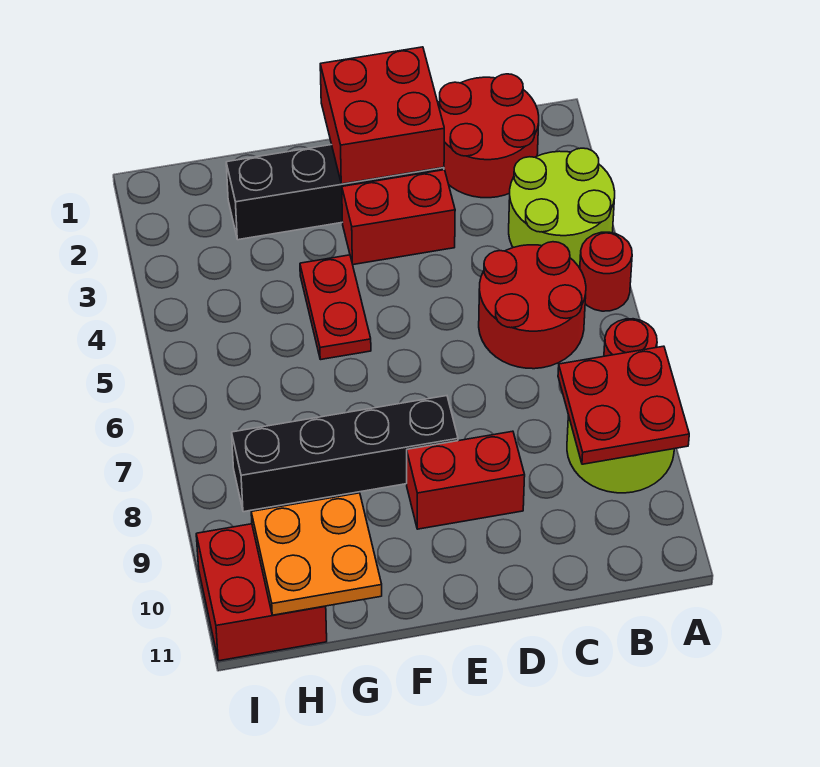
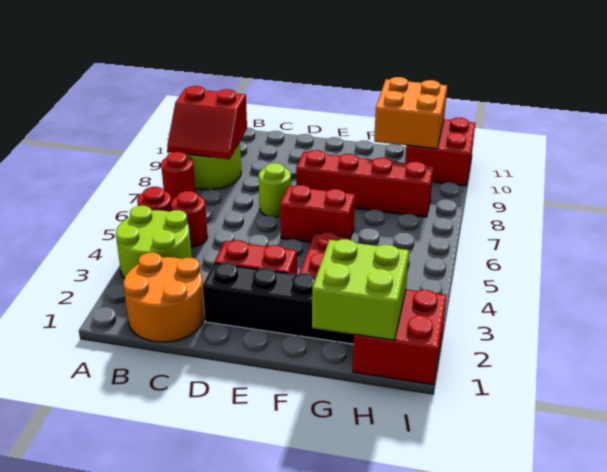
red plate A8:B9 level 2 -> red slope A8:B9 level 2 top 9
red round brick B1:C2 level 1 -> orange round brick B1:C2 level 1
red round brick B5:C6 level 1 -> red round brick B5 level 1
red brick D1:E2 level 2 -> red brick H1:I2 level 1
none -> lime round brick D7 level 1
red brick D9:E9 level 1 -> red brick E6:F6 level 1
black brick E8:H8 level 1 -> red brick E8:H8 level 1
none -> lime brick G1:H2 level 2
orange plate G10:H11 level 2 -> orange brick G10:H11 level 2

